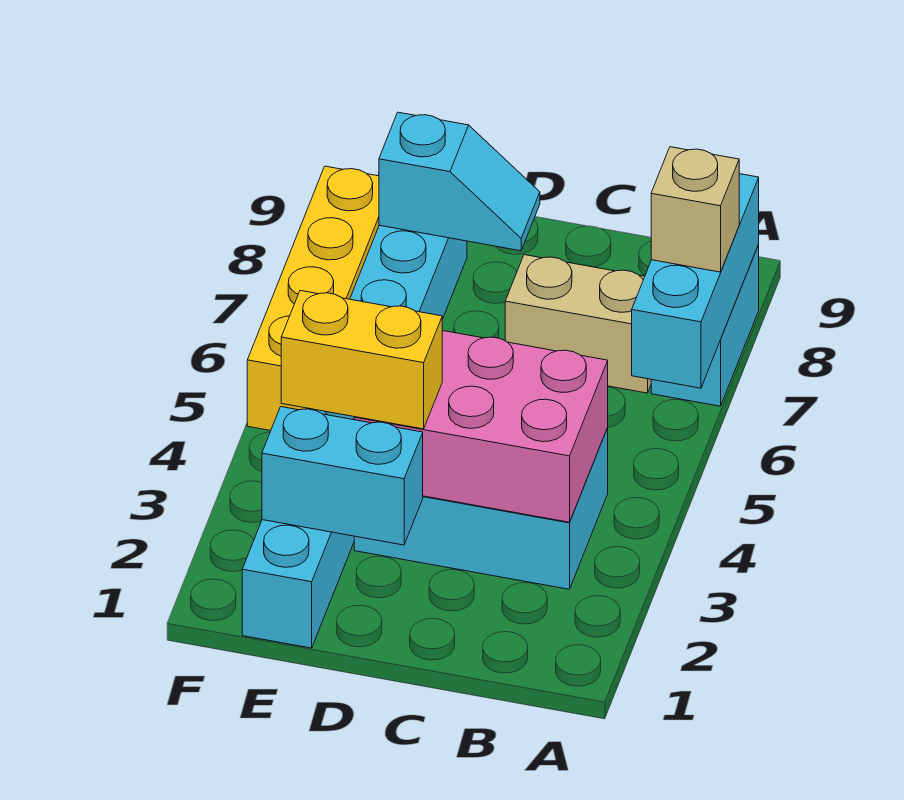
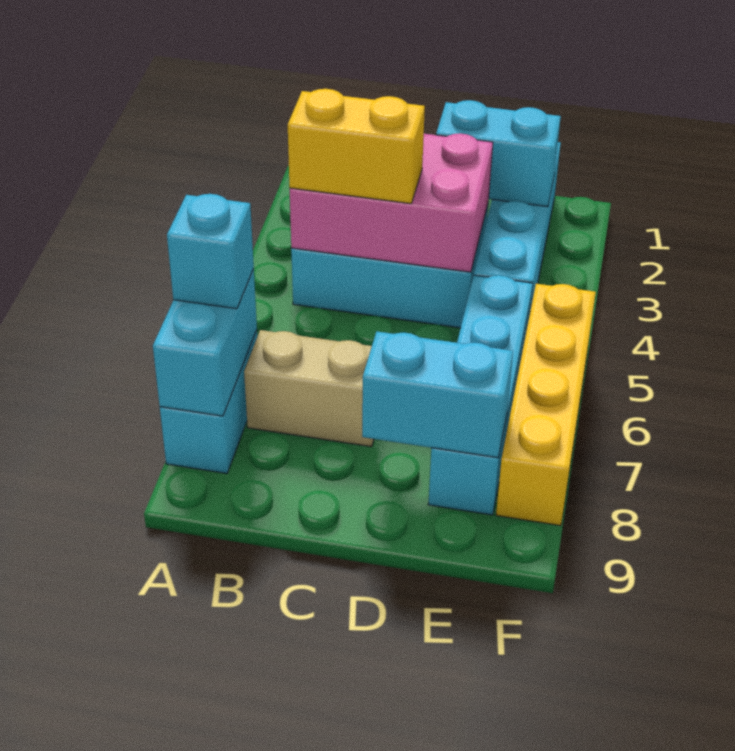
cyan brick A6:A8 level 2 -> cyan brick A7:A8 level 2
tan brick A7 level 3 -> cyan brick A7 level 3
yellow brick D3:E3 level 3 -> yellow brick B4:C4 level 3
cyan slope D8:E8 level 2 top E -> cyan brick D8:E8 level 2

